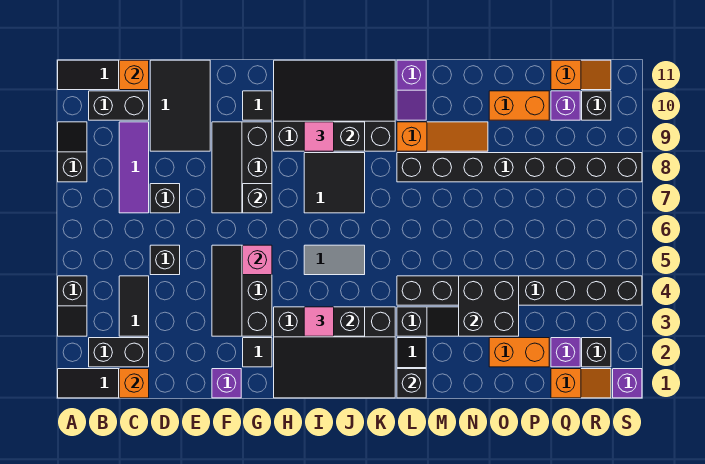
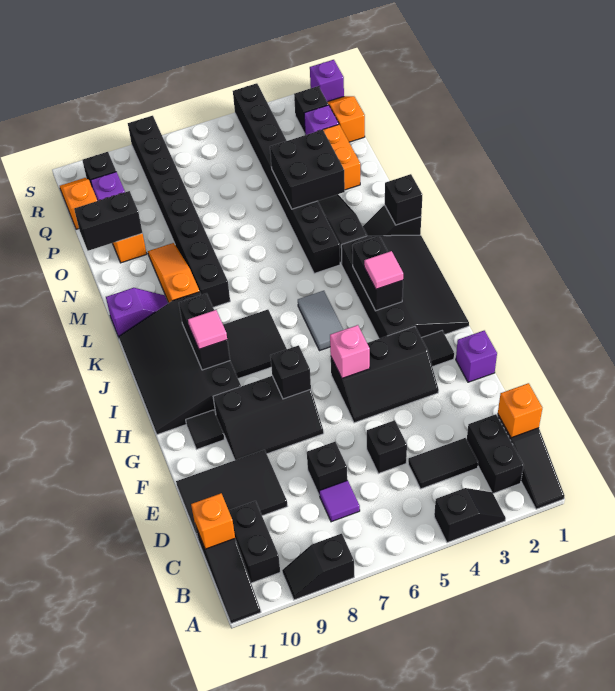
purple tile C7:C9 level 1 -> purple tile C7 level 1
none -> black brick O10:O11 level 2

